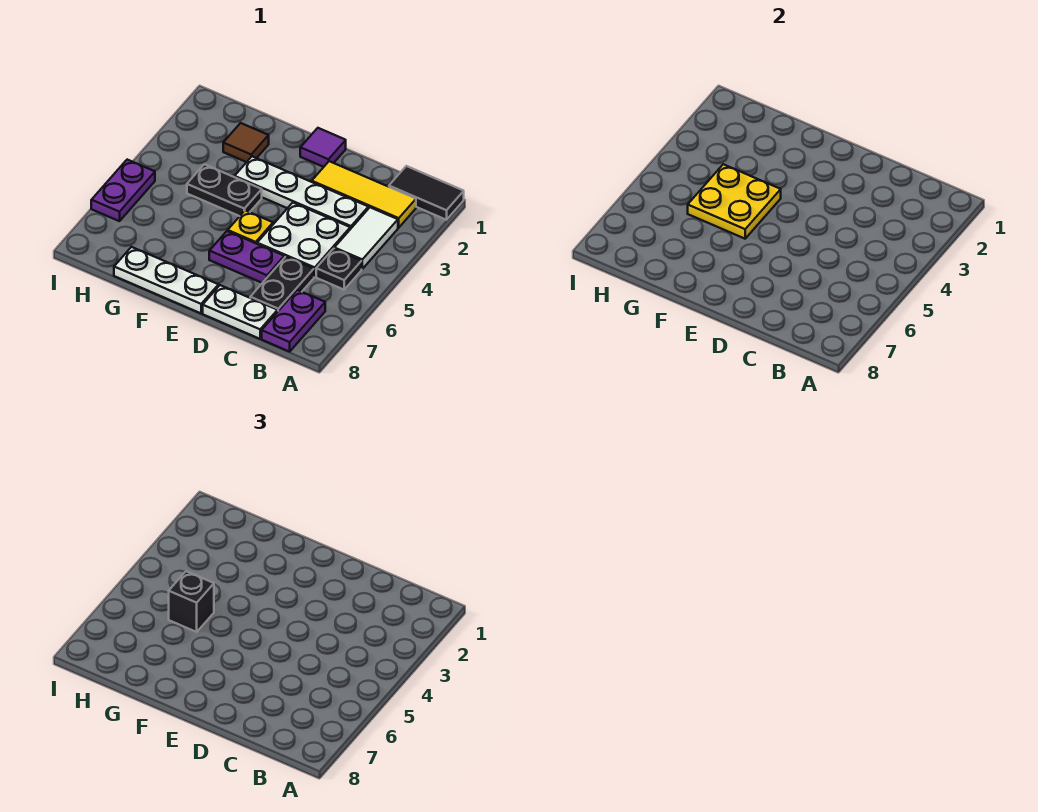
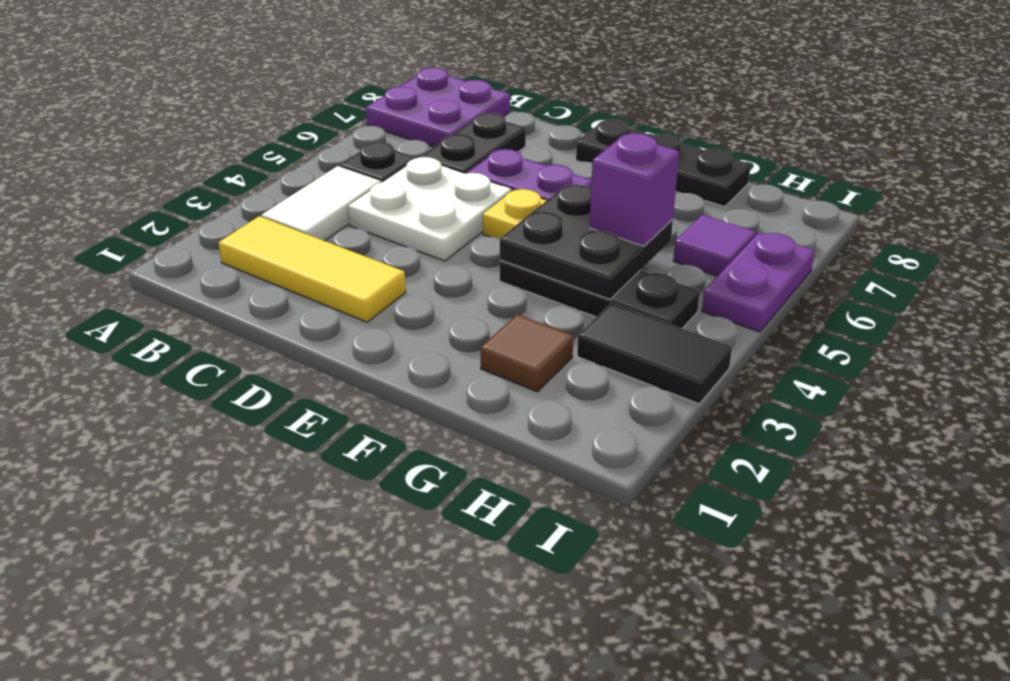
black tile A1:B1 level 1 -> black tile H3:I3 level 1
purple plate B7:B8 level 1 -> purple plate A7:B8 level 1
white plate C3:F3 level 1 -> none
white plate C8:D8 level 1 -> none
purple tile E1 level 1 -> purple tile H6 level 1
white plate E8:G8 level 1 -> black plate E8:G8 level 1
black plate F4:G4 level 1 -> black plate F4:H4 level 1
yellow plate F4:G5 level 2 -> black plate F4:G5 level 2
black brick G5 level 3 -> purple brick G5 level 3

